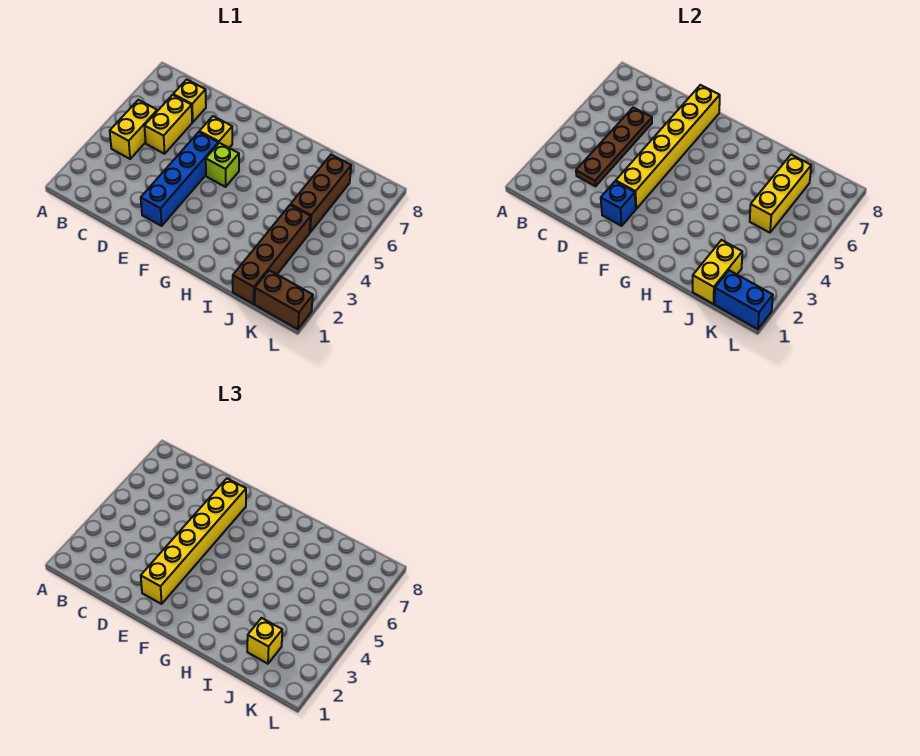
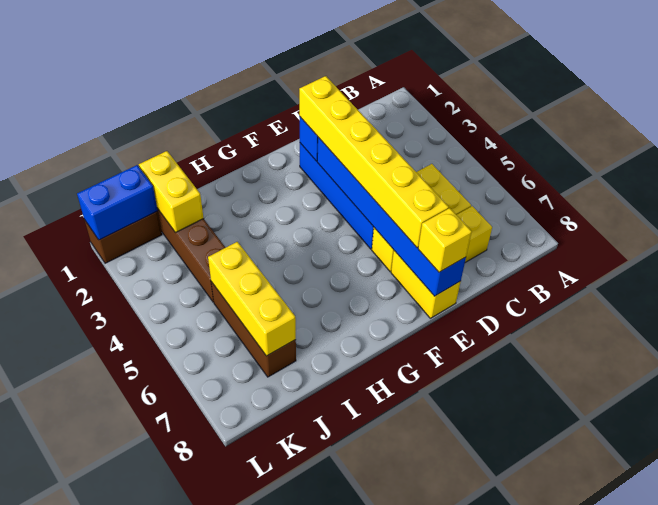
yellow brick B4:B5 level 1 -> yellow brick E7:E8 level 1
brown plate C3:C6 level 2 -> none
yellow brick E3:E8 level 2 -> blue brick E3:E8 level 2
lime brick F5 level 1 -> none
yellow brick J2 level 3 -> yellow brick E8 level 3

